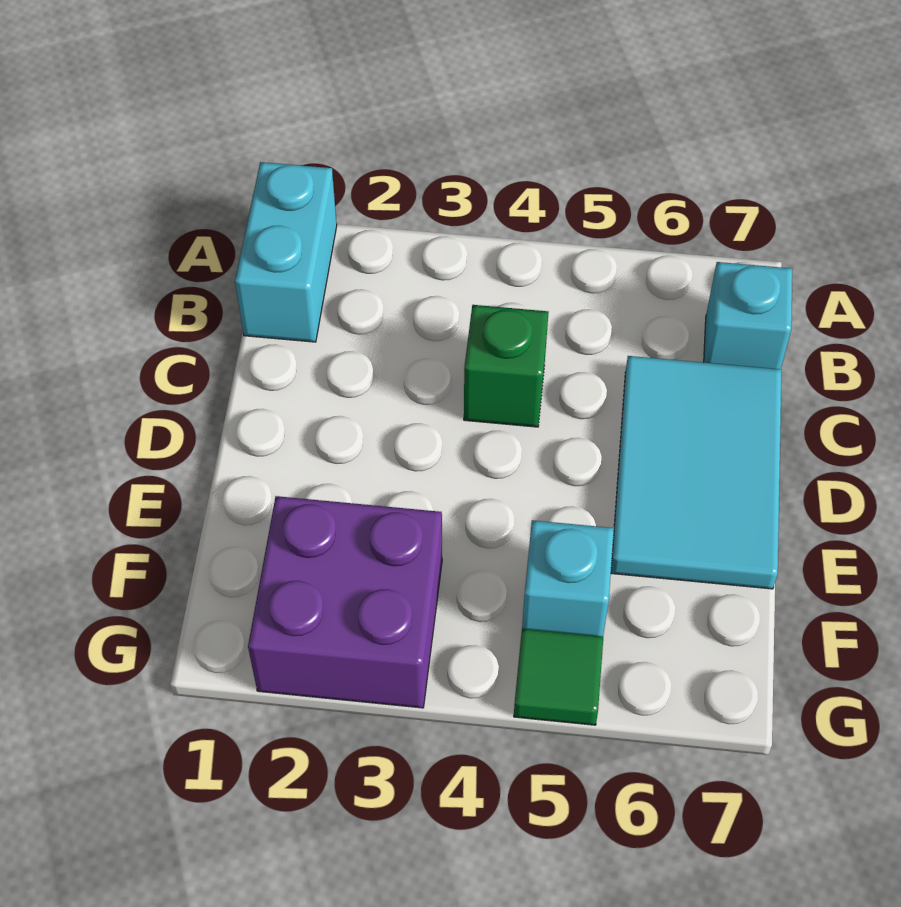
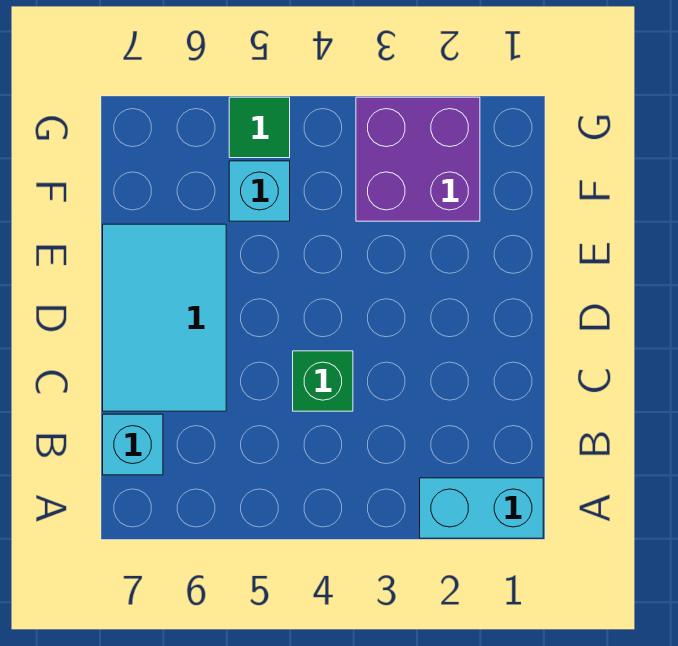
cyan brick A1:B1 level 1 -> cyan brick A1:A2 level 1

